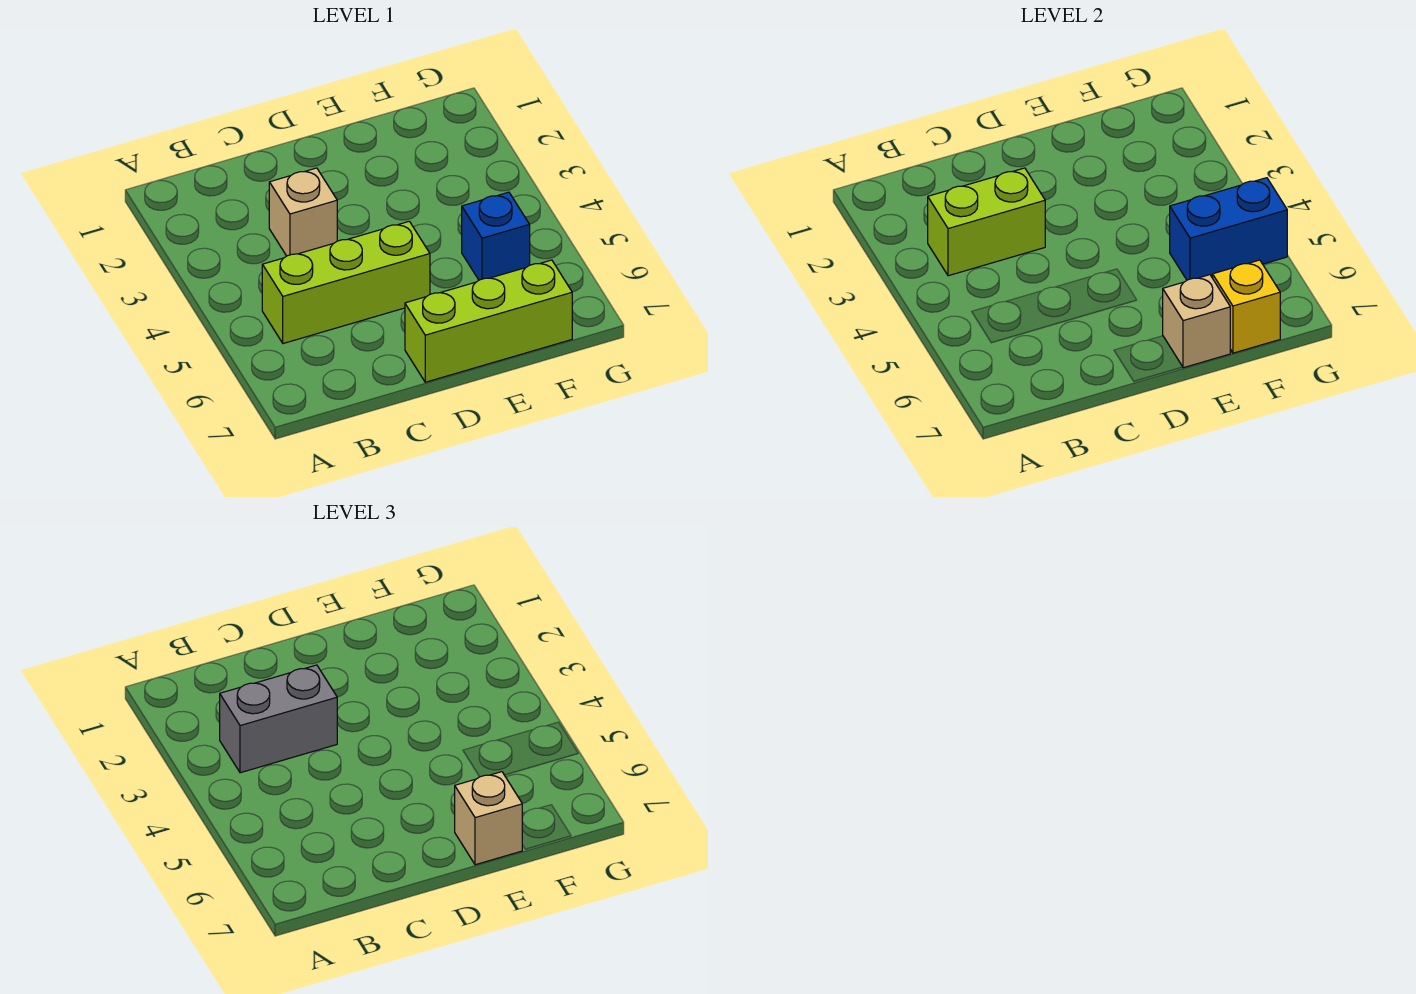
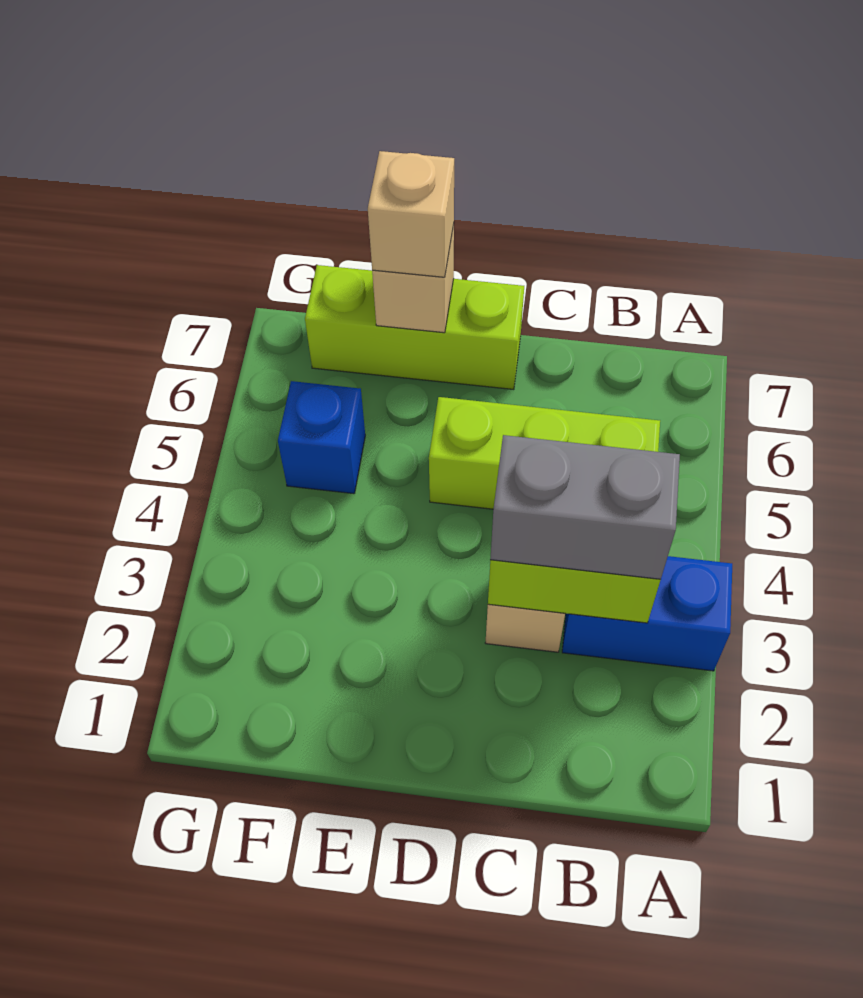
blue brick F5:G5 level 2 -> blue brick A3:B3 level 1
yellow brick F7 level 2 -> none

